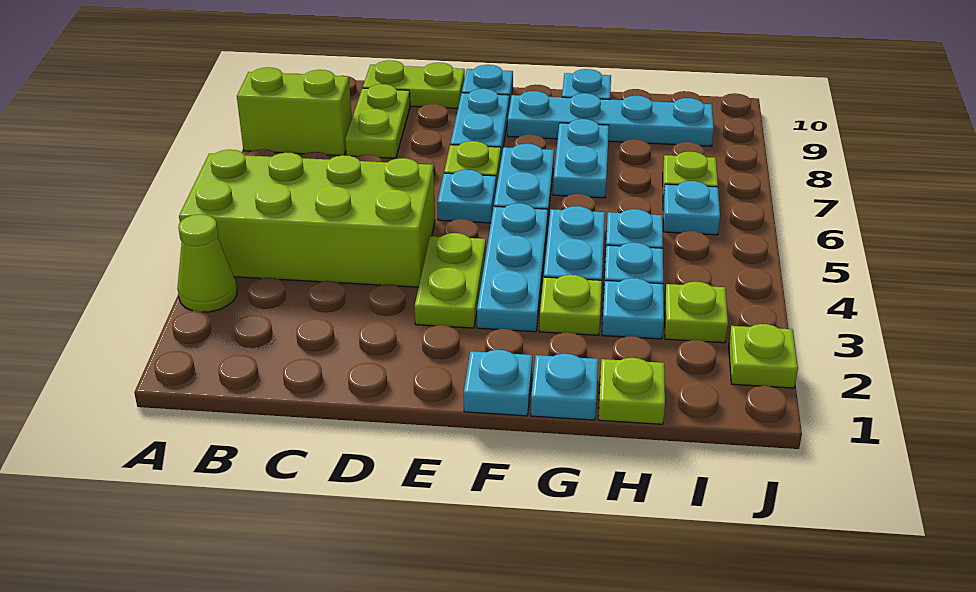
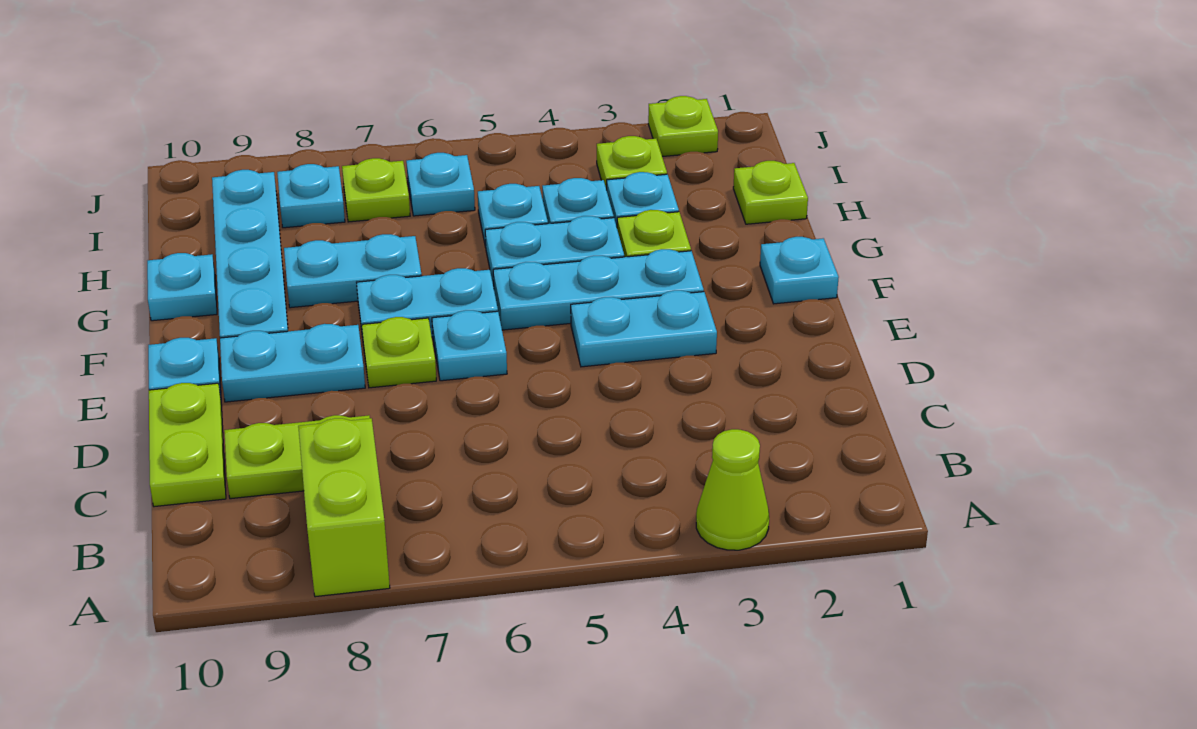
lime brick A4:D5 level 1 -> none
lime plate E3:E4 level 1 -> cyan plate E3:E4 level 1
cyan plate G1 level 1 -> cyan plate I8 level 1

